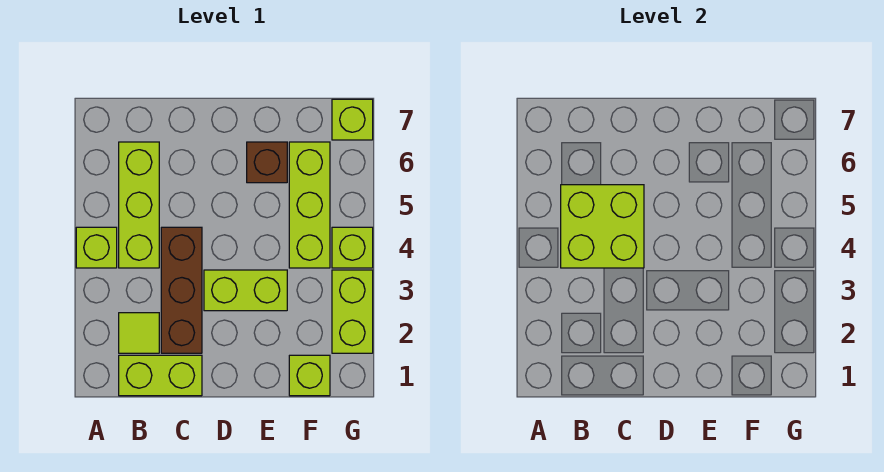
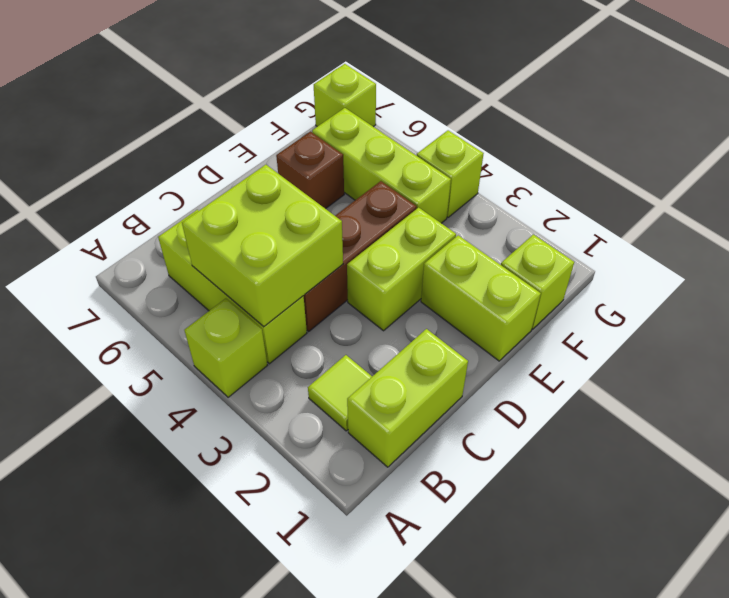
brown brick C2:C4 level 1 -> brown brick C4:E4 level 1
lime brick G2:G3 level 1 -> lime brick E1:E2 level 1

